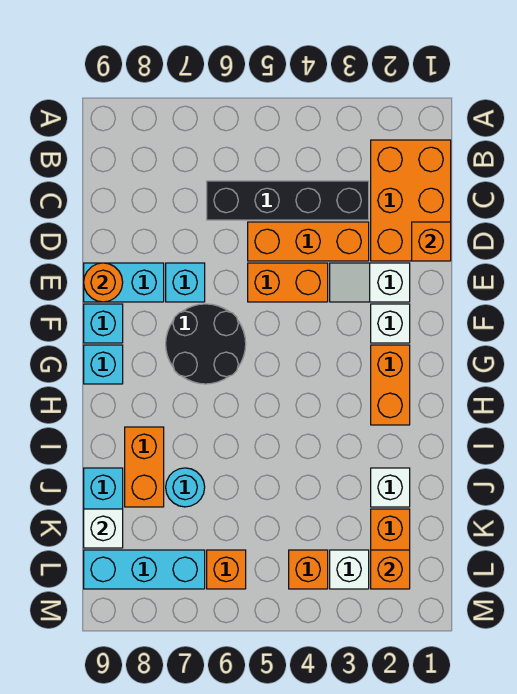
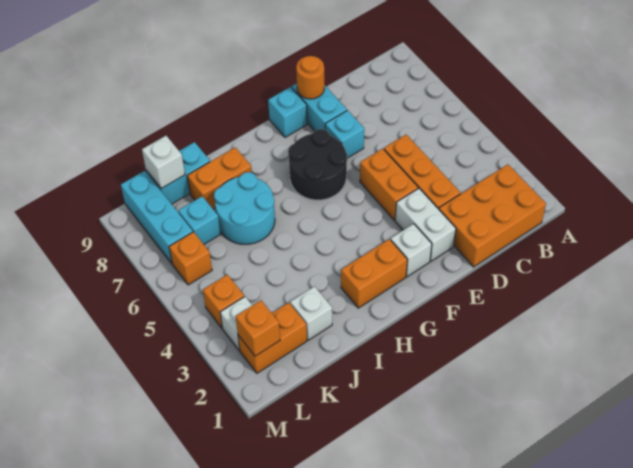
black brick C3:C6 level 1 -> none
orange brick D1 level 2 -> none
white slope E2:E3 level 1 top 2 -> white brick E2:E3 level 1
cyan brick G9 level 1 -> cyan brick K7 level 1
cyan round brick J7 level 1 -> cyan round brick I6:J7 level 1

